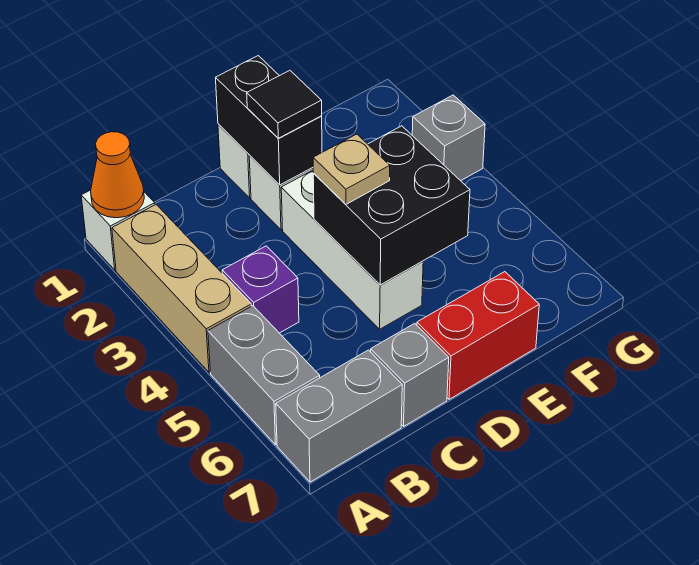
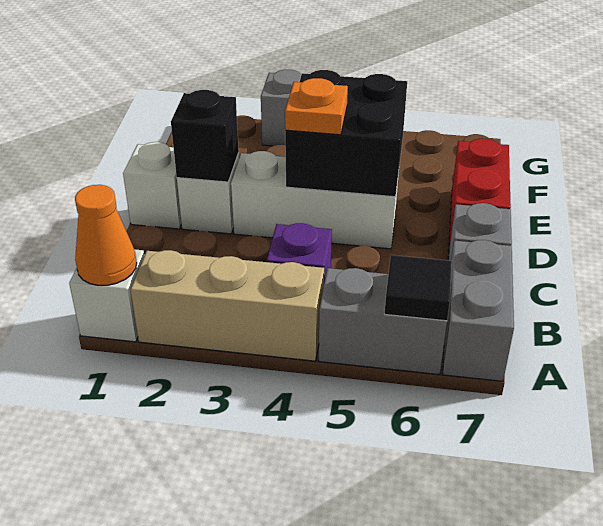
black brick D1:D2 level 2 -> black brick D2 level 2
black tile D2 level 3 -> black tile A6 level 2
tan plate D4 level 3 -> orange plate D4 level 3

